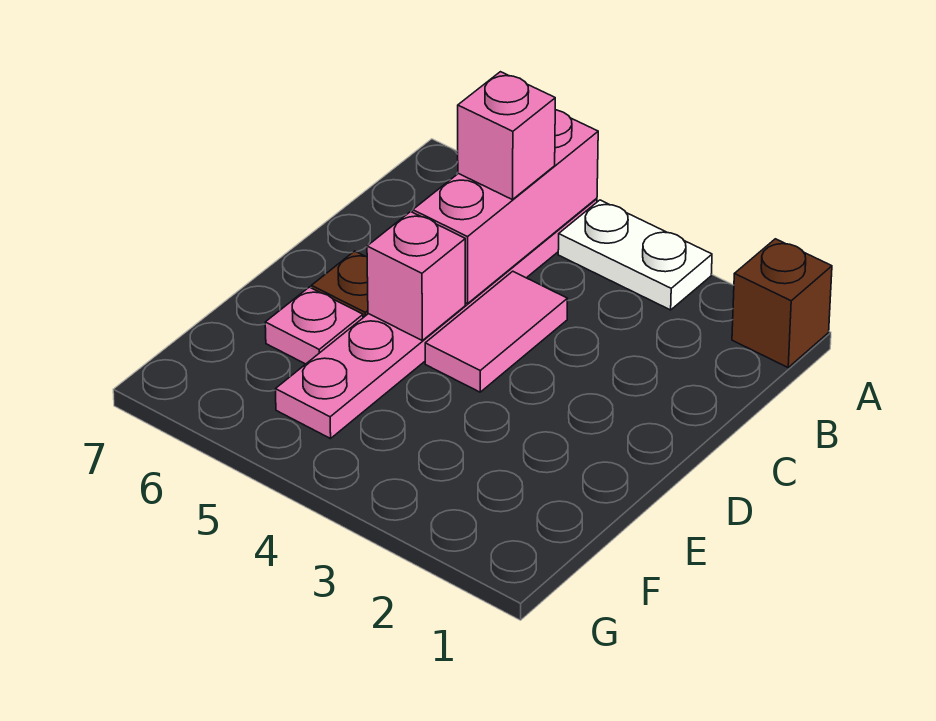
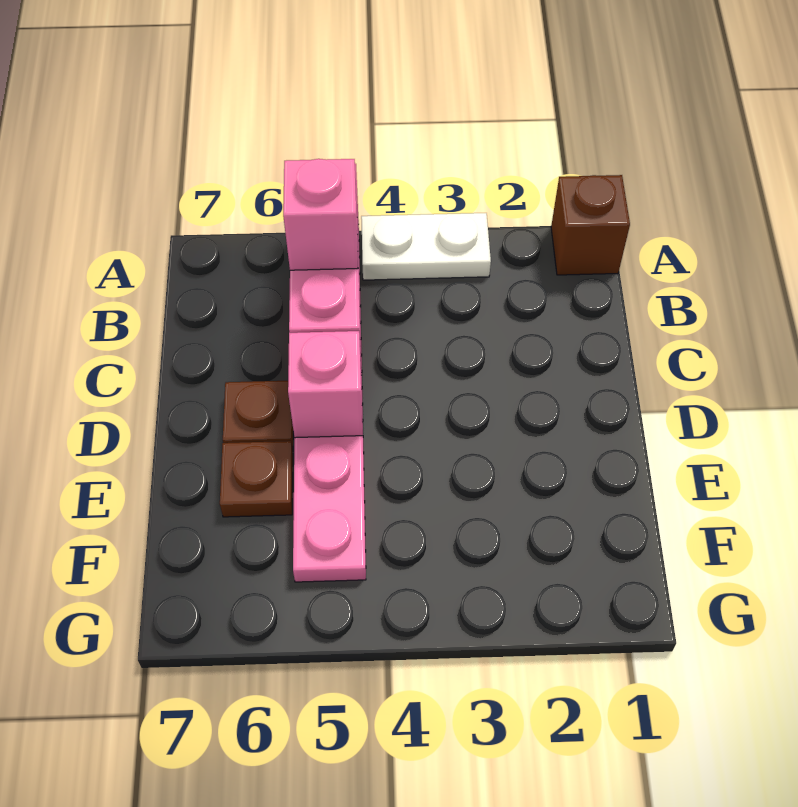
pink tile C4:D4 level 1 -> none
pink plate E6 level 1 -> brown plate E6 level 1

